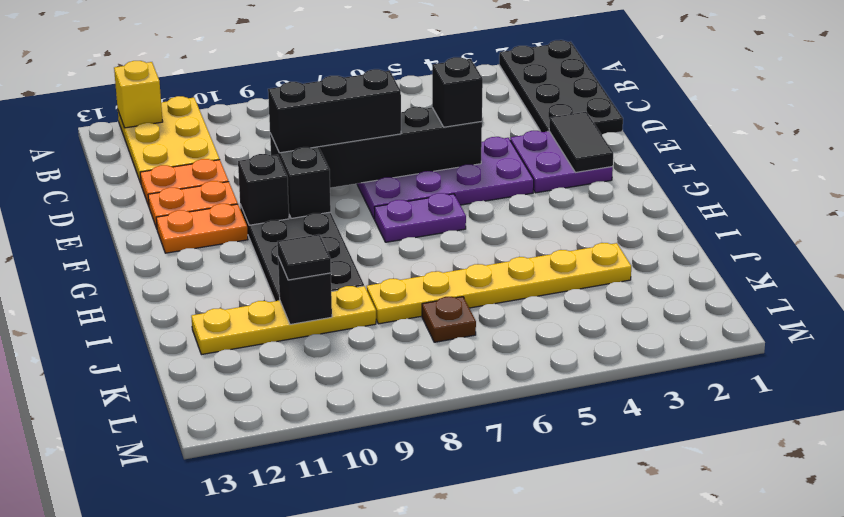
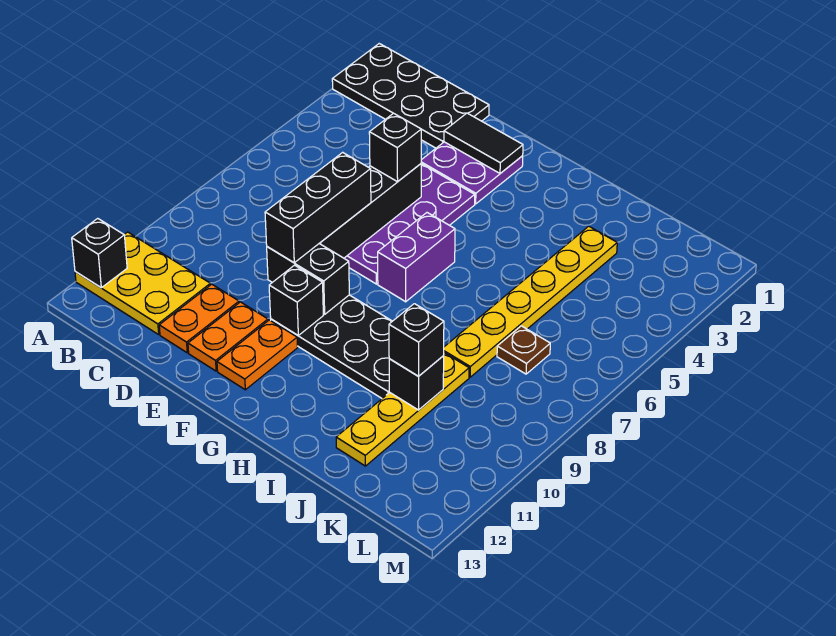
yellow brick A12 level 2 -> black brick A12 level 2
purple plate G6:G7 level 1 -> purple brick G6:G7 level 1
black tile J10 level 3 -> black brick J10 level 3

